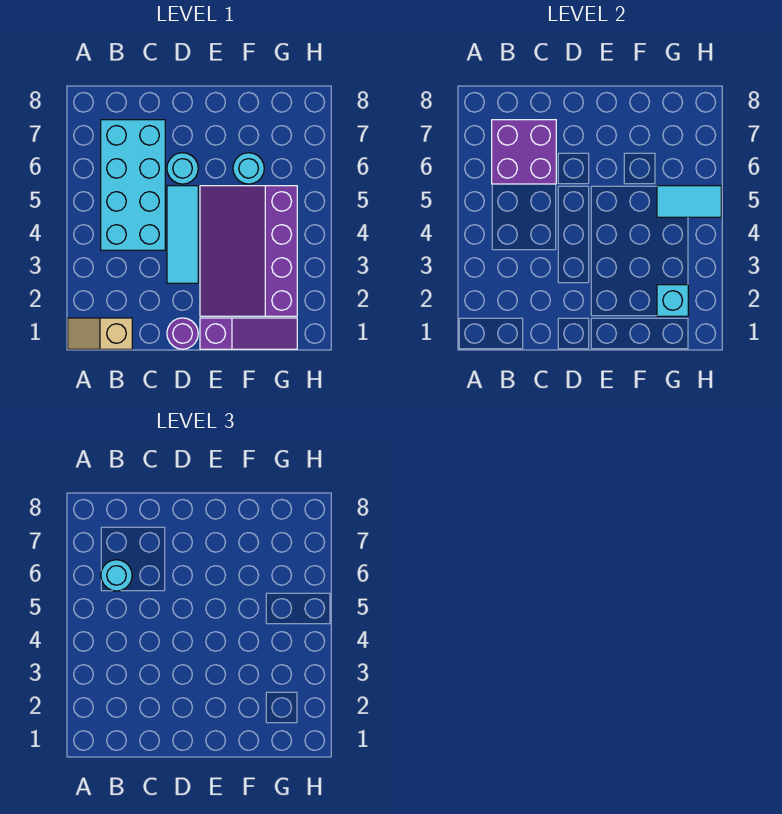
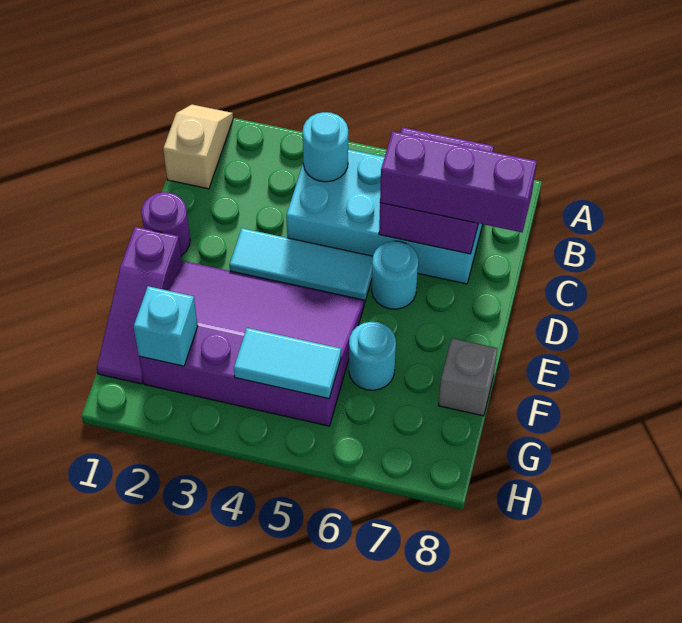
cyan round brick B6 level 3 -> cyan round brick B4 level 2
none -> purple brick C6:C8 level 3
none -> grey brick F8 level 1
cyan tile G5:H5 level 2 -> cyan tile G4:G5 level 2

